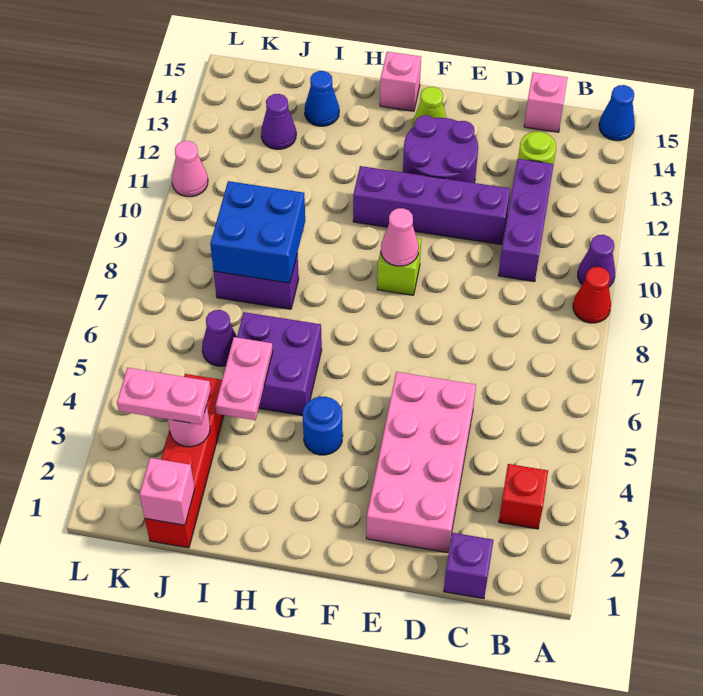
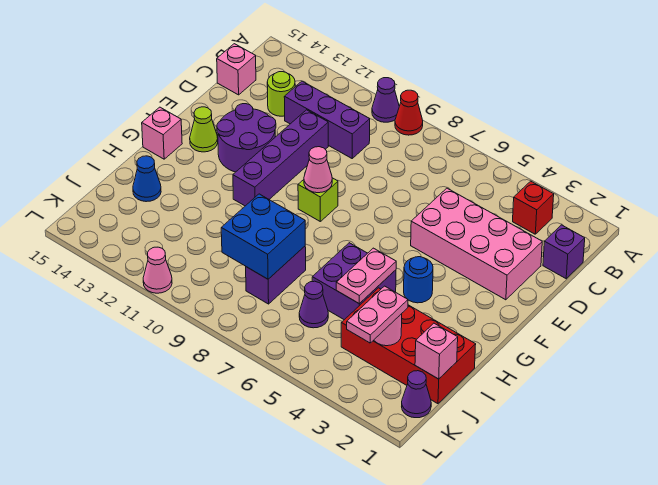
blue cone A15 level 1 -> none
pink plate I4:I5 level 2 -> pink plate H5:I5 level 2
red brick J1:J4 level 1 -> red brick I1:J4 level 1
purple cone J13 level 1 -> purple cone K1 level 1

